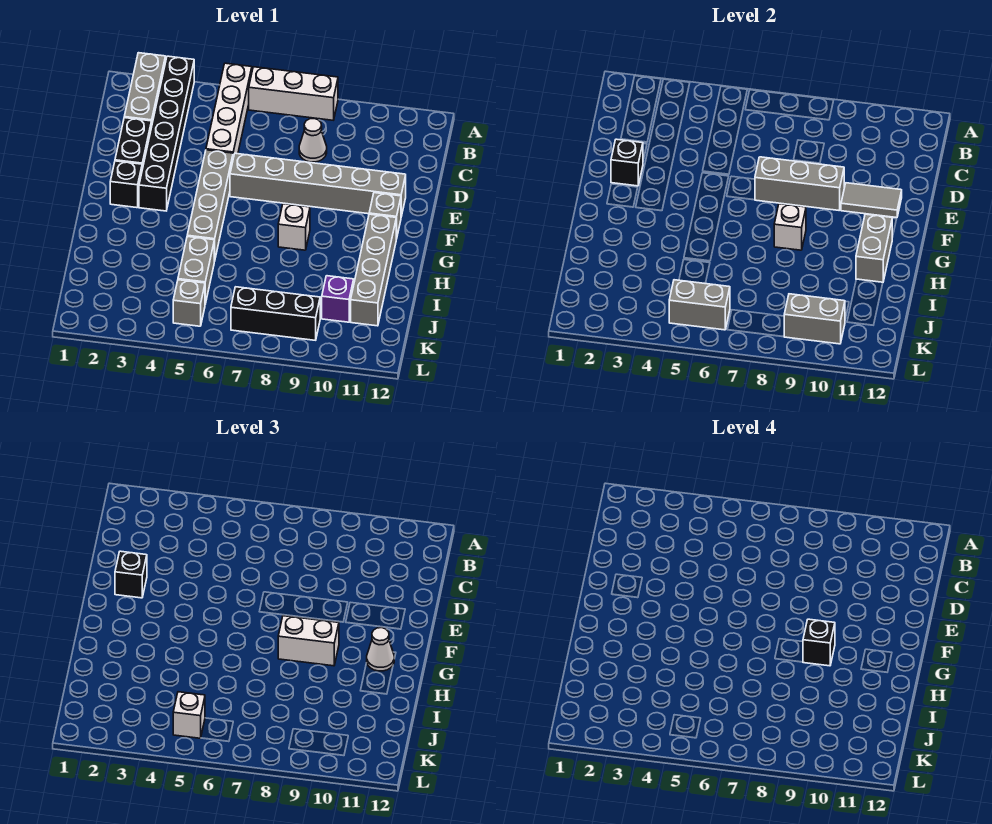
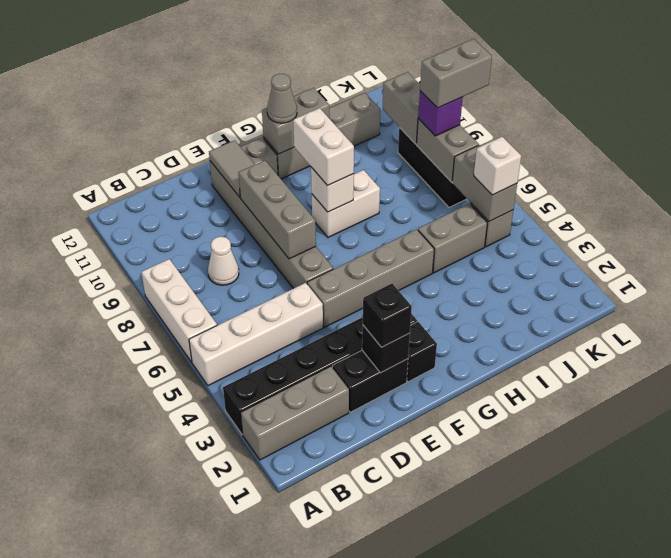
white brick G8 level 1 -> white brick G8:H8 level 1
black brick G9 level 4 -> none
white cone G11 level 3 -> grey cone G11 level 3
purple brick J10 level 1 -> purple brick K8 level 3
none -> grey brick K7:K8 level 2
none -> grey brick K8:L8 level 4

